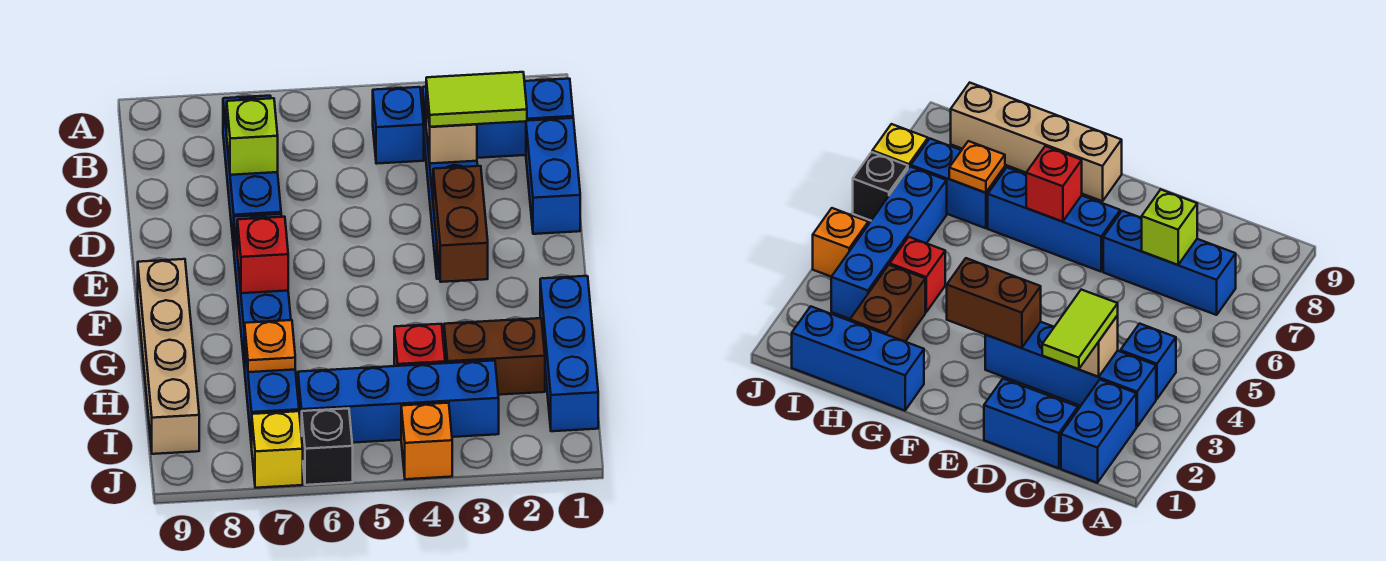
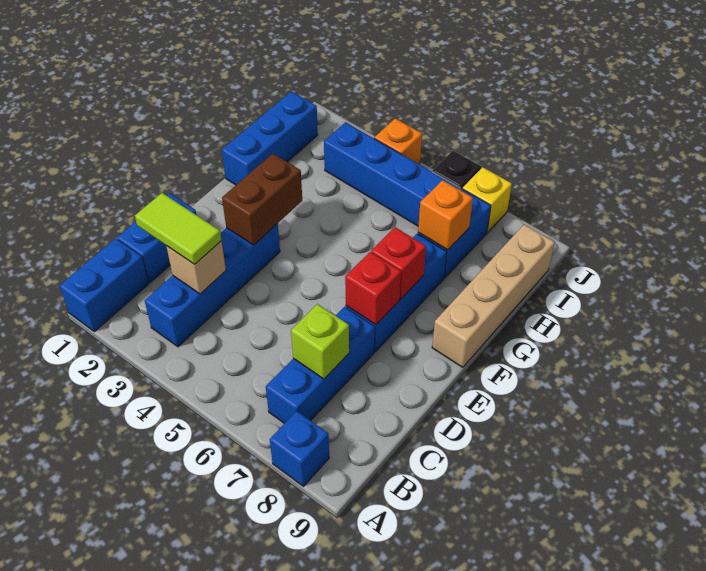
blue brick B1:B2 level 1 -> blue brick A1:B1 level 1
blue brick B4 level 1 -> blue brick A8 level 1
brown brick H2:H3 level 1 -> none
red brick H4 level 1 -> red brick E7 level 2
orange plate H7 level 2 -> orange brick H7 level 2

